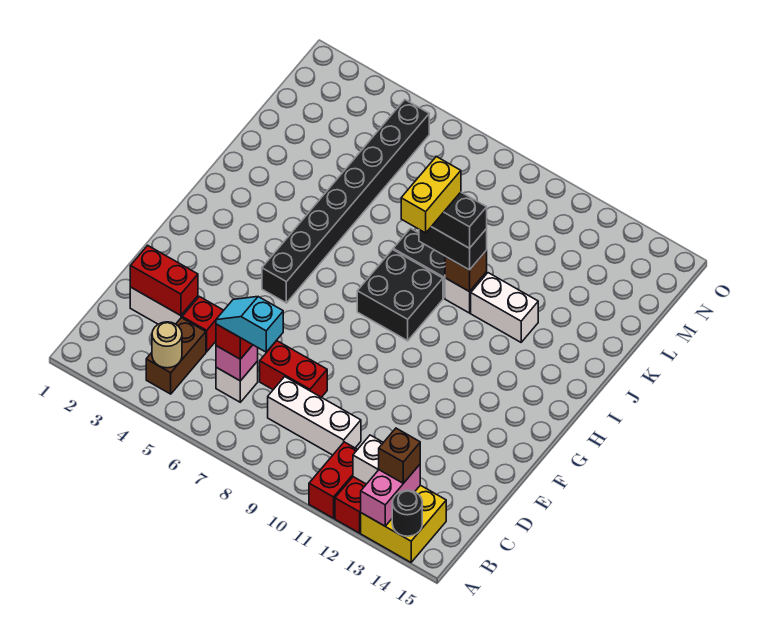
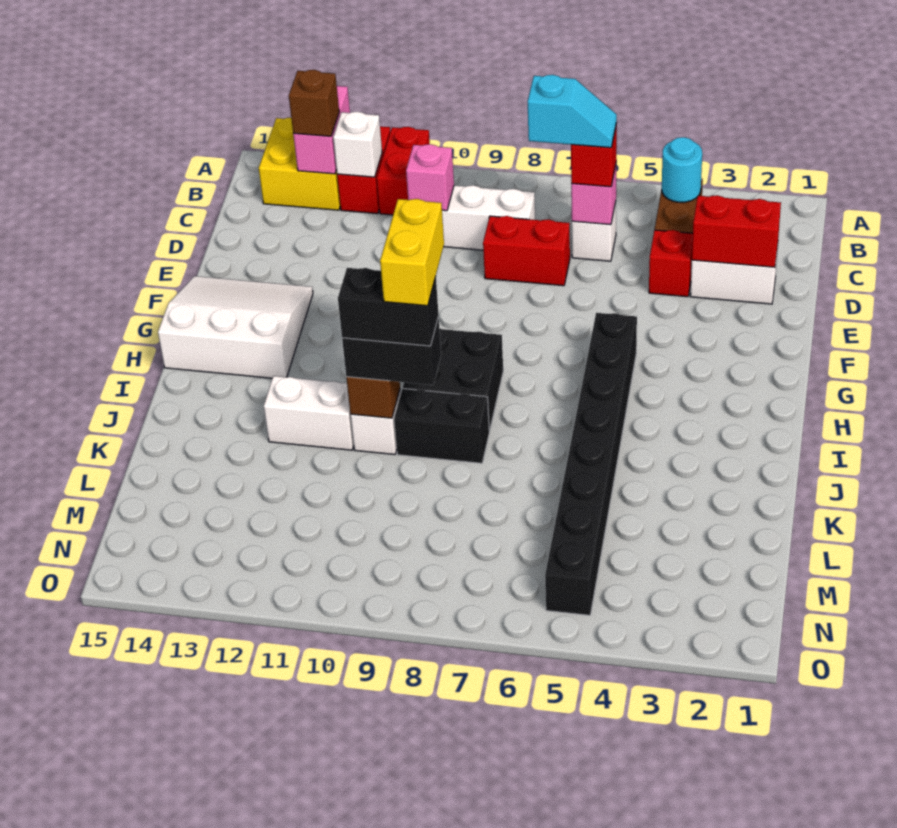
black round brick A14 level 2 -> none
tan round brick B4 level 2 -> cyan round brick B4 level 2
none -> pink brick C10 level 2
none -> white slope F13:H15 level 1 top H

